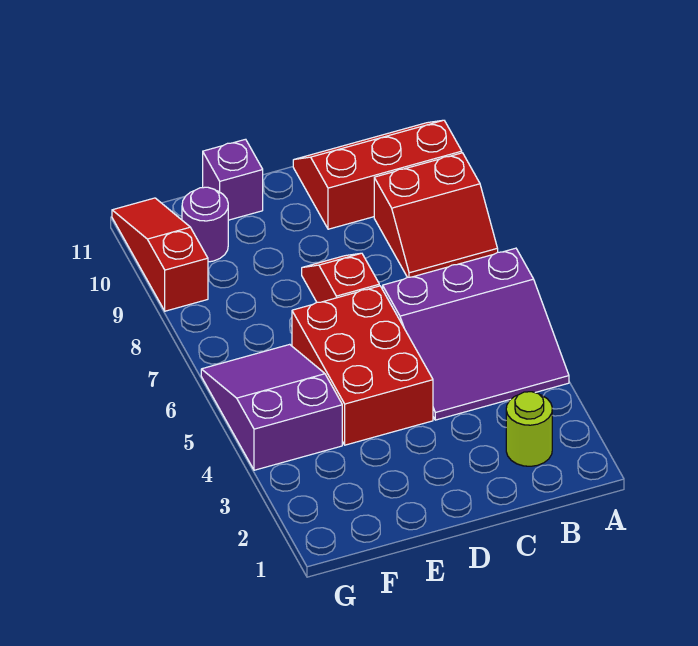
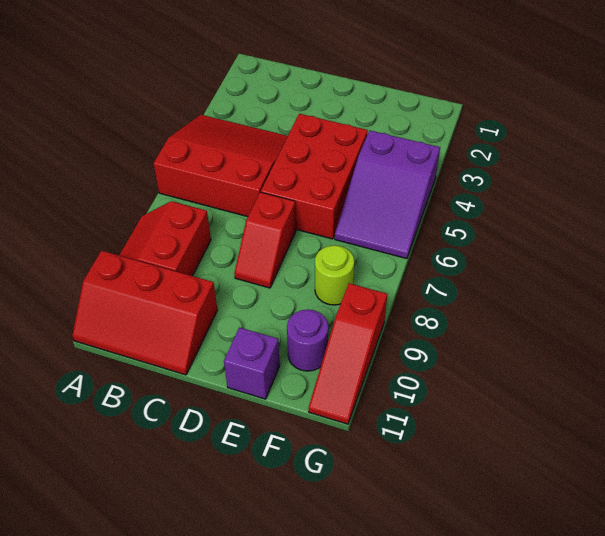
purple slope A4:C6 level 1 top 6 -> red slope A4:C6 level 1 top 6
red slope A8:B9 level 1 top 9 -> red slope A8:B9 level 1 top B
lime round brick B2 level 1 -> lime round brick F8 level 1

